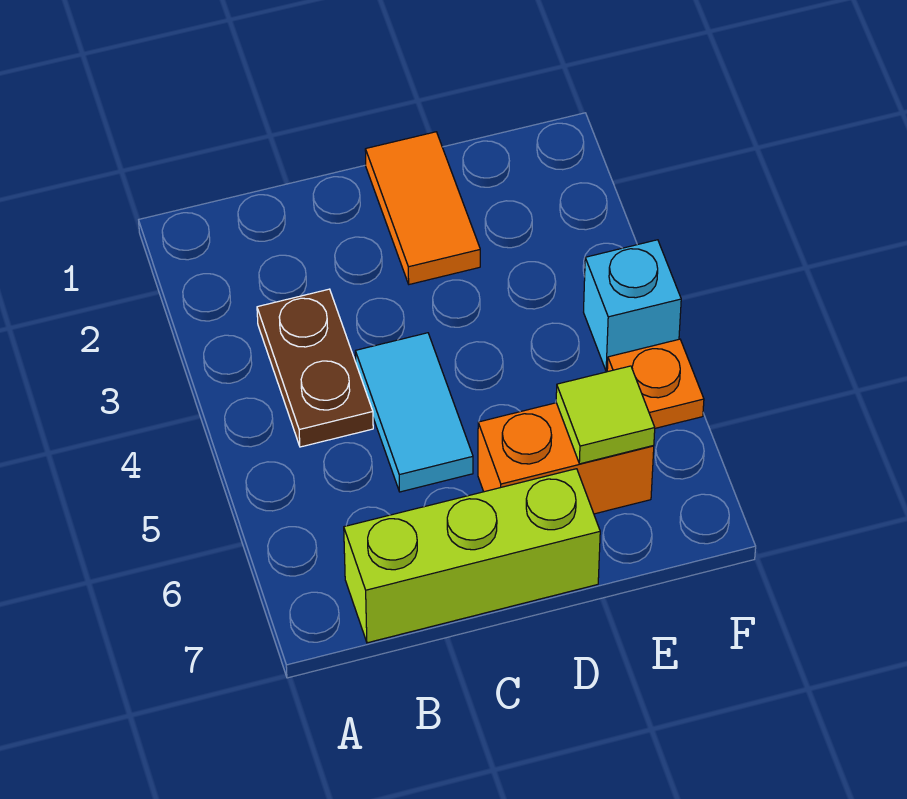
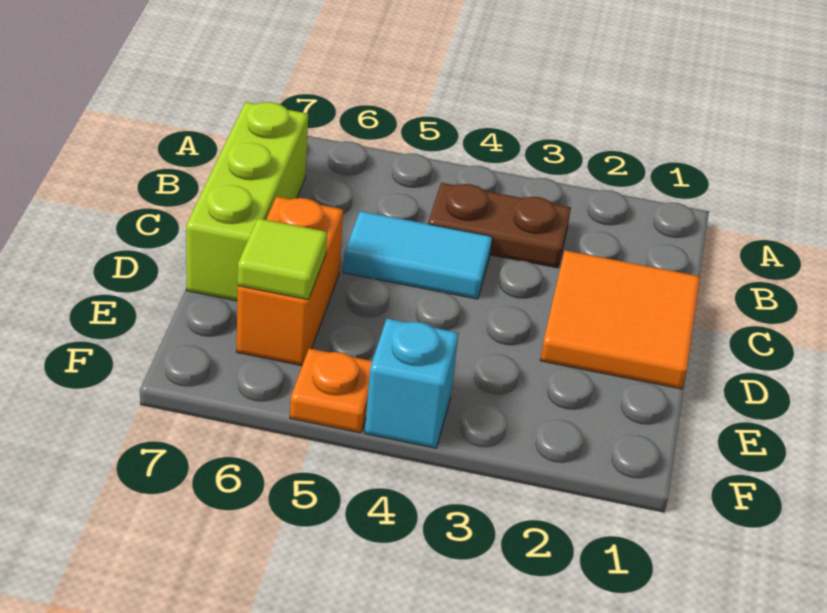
orange tile D1:D2 level 1 -> orange tile C1:D2 level 1

